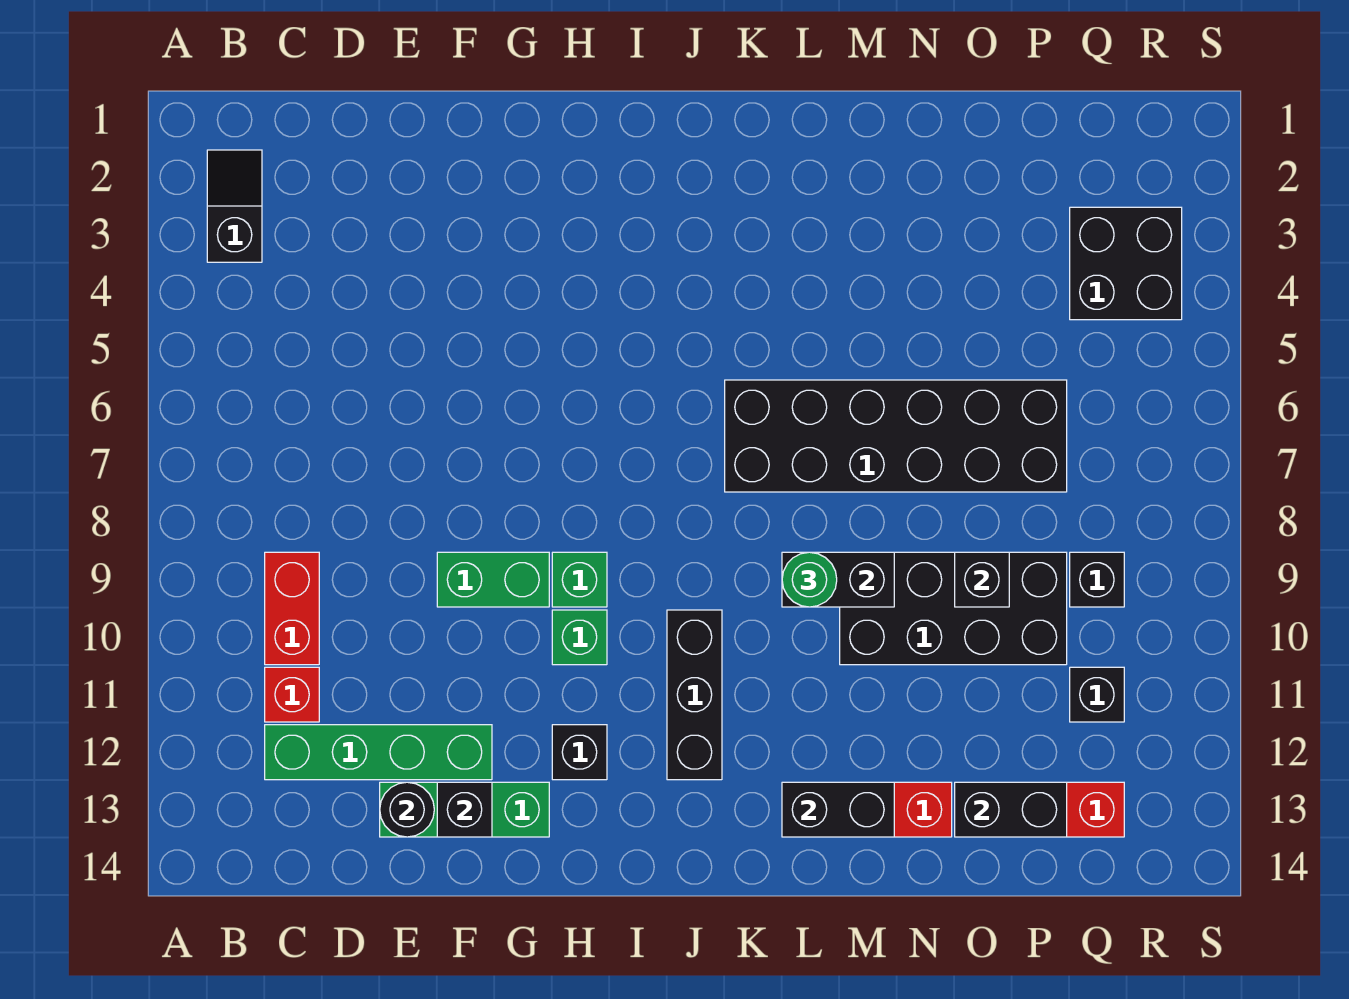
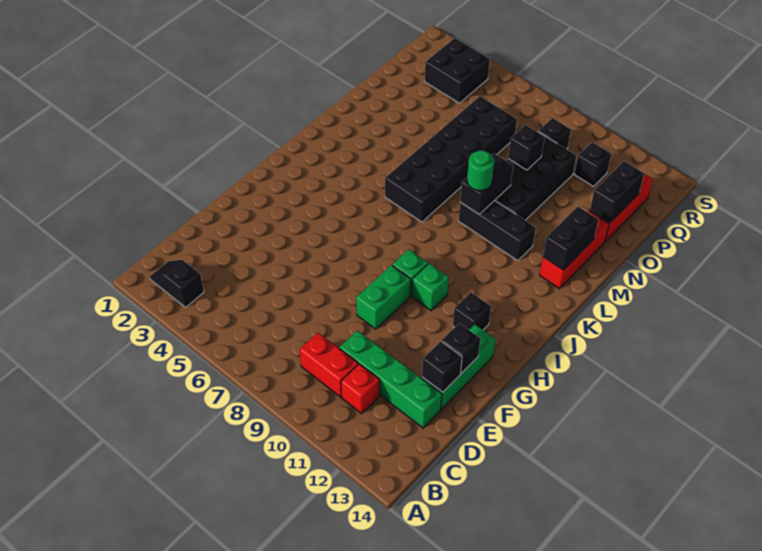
green brick C12:F12 level 1 -> green brick D10:D13 level 1
black round brick E13 level 2 -> black brick E13 level 2
black brick J10:J12 level 1 -> black brick L9:L11 level 1

